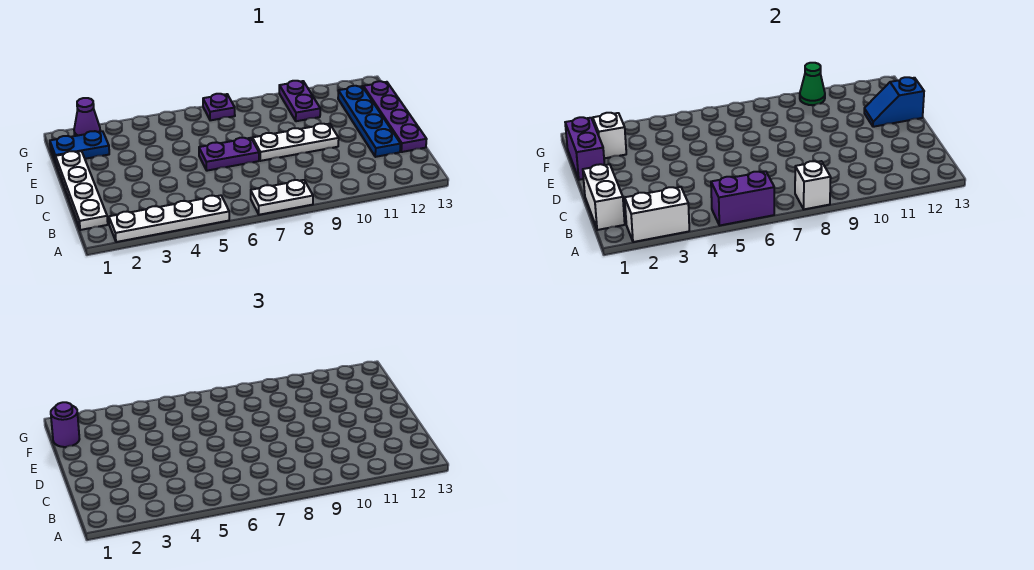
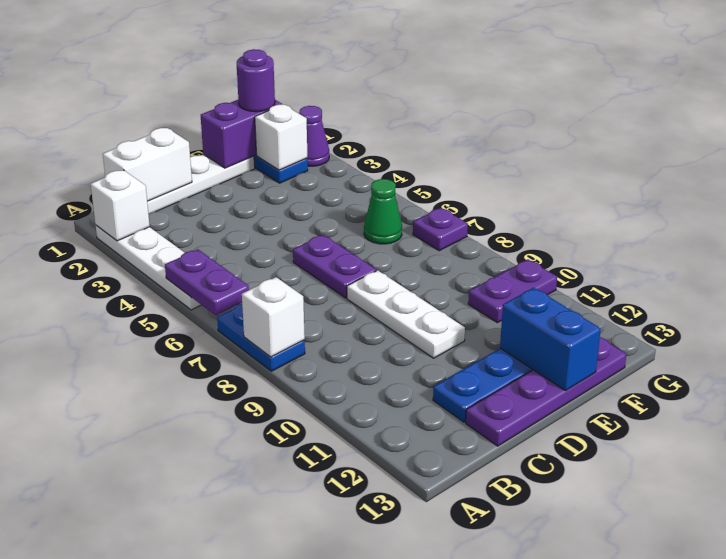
white brick A2:A3 level 2 -> white brick A2 level 2
purple brick A5:A6 level 2 -> purple plate A5:A6 level 2
white plate A7:A8 level 1 -> blue plate A7:A8 level 1
blue slope E12:E13 level 2 top 13 -> blue brick E12:E13 level 2
green cone G10 level 2 -> green cone F6 level 1

